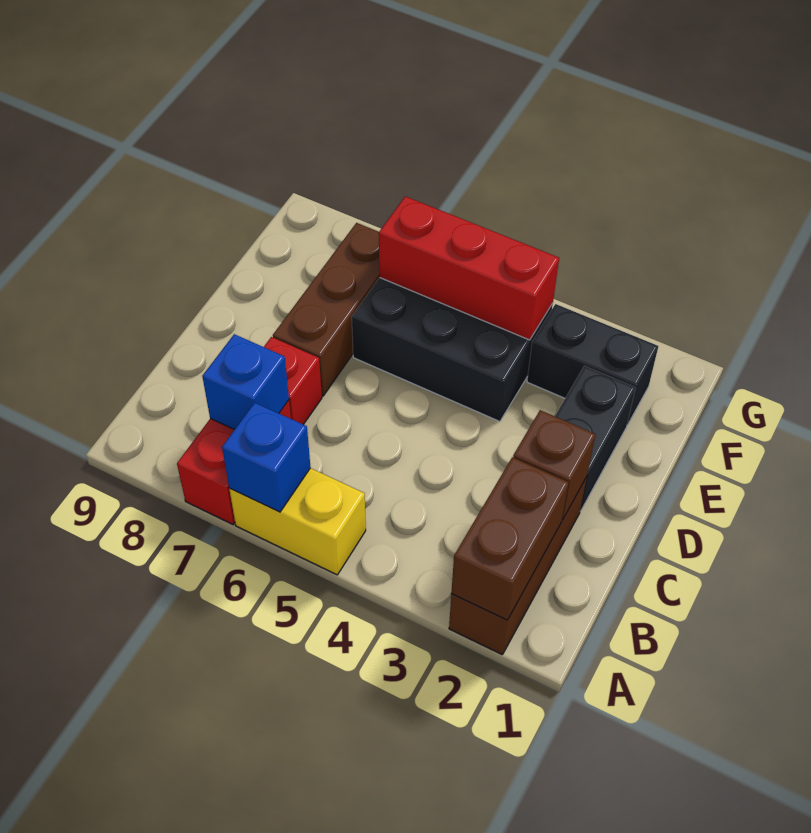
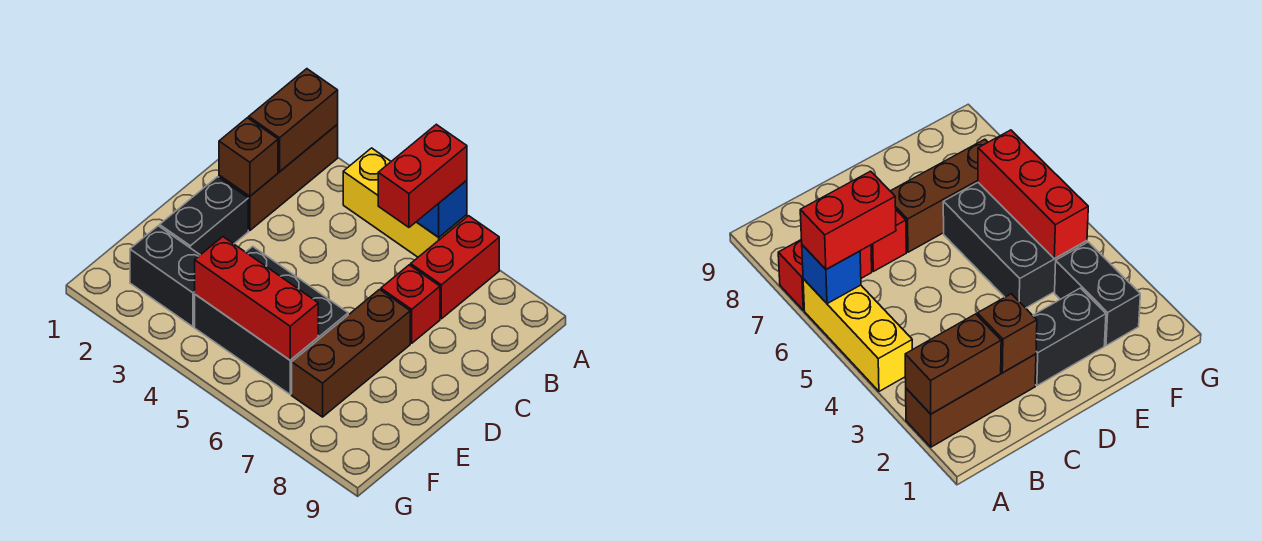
yellow brick A5:A6 level 1 -> yellow brick A4:A6 level 1
none -> red brick A6:B6 level 3
blue brick B7 level 2 -> none

